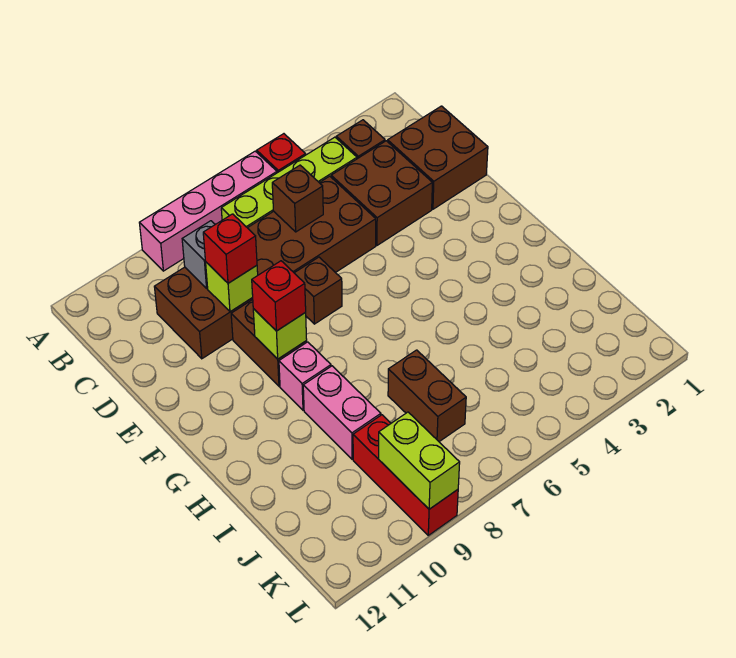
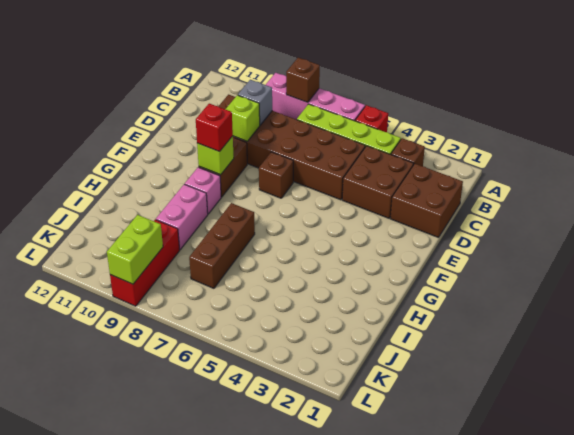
brown brick C6 level 2 -> brown brick A8 level 2
red brick D9 level 3 -> none
brown brick I7:J7 level 1 -> brown brick H7:J7 level 1

